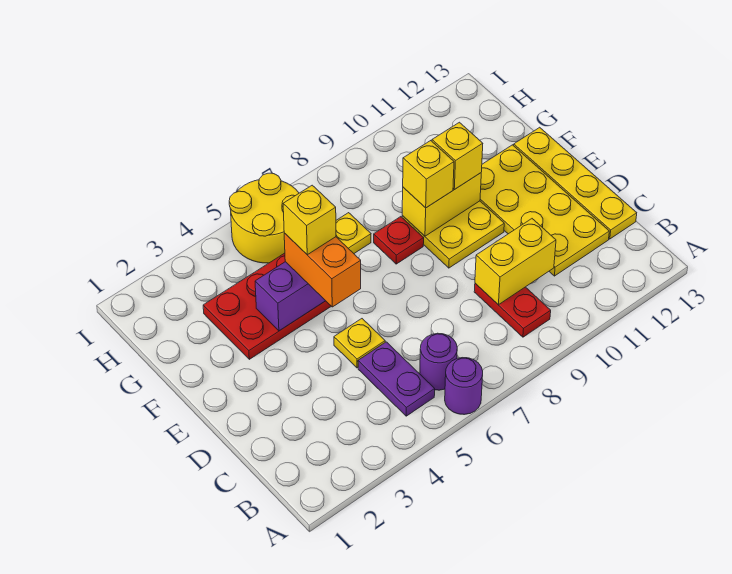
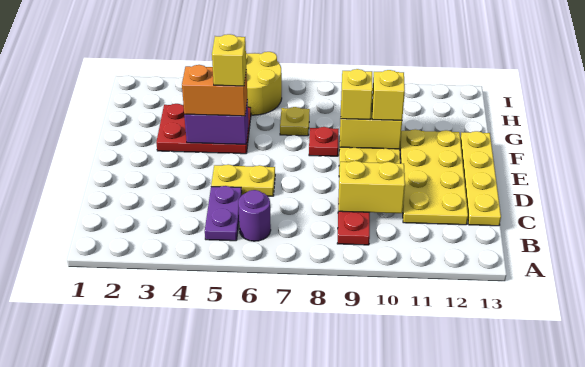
purple round brick A6 level 1 -> none
yellow plate D5 level 1 -> yellow plate D5:D6 level 1
orange brick E5:F5 level 3 -> orange brick F4:F5 level 3

